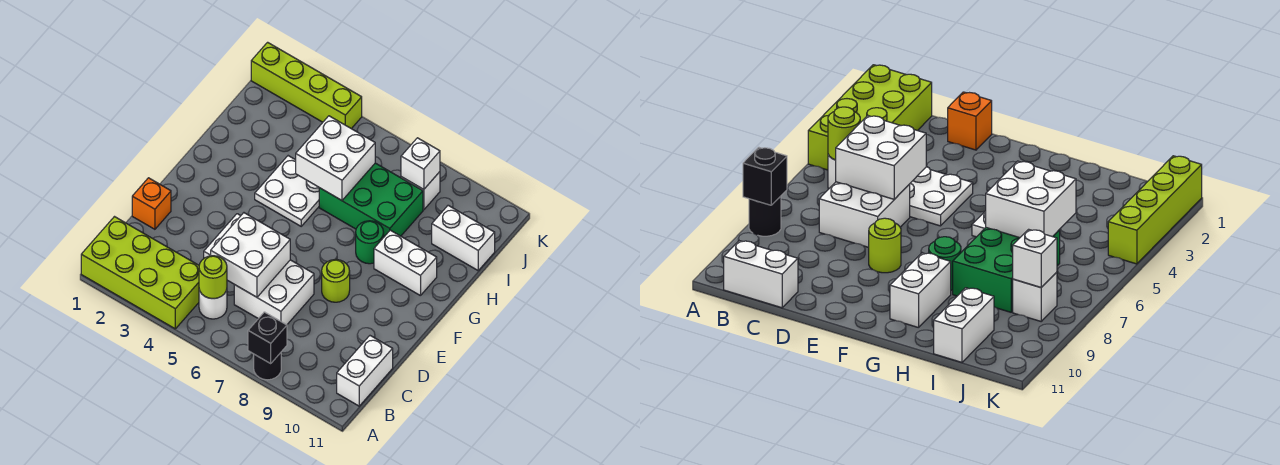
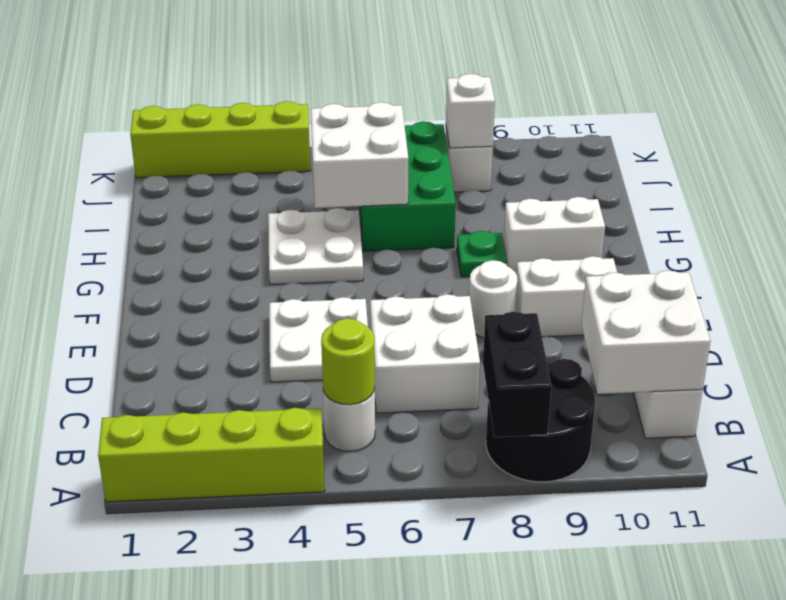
lime brick A1:B4 level 1 -> lime brick A1:A4 level 1
black round brick A8 level 1 -> black round brick A8:B9 level 1
black brick A8 level 2 -> black brick A8:B8 level 2
white brick C5:D6 level 2 -> white brick B10:C11 level 2
orange brick D1 level 1 -> none
lime round brick E8 level 1 -> white round brick E8 level 1
green round brick G8 level 1 -> green plate G8 level 1
green brick H6:I8 level 1 -> green brick H6:J7 level 1
white brick I10:I11 level 1 -> white brick E9:E10 level 1

